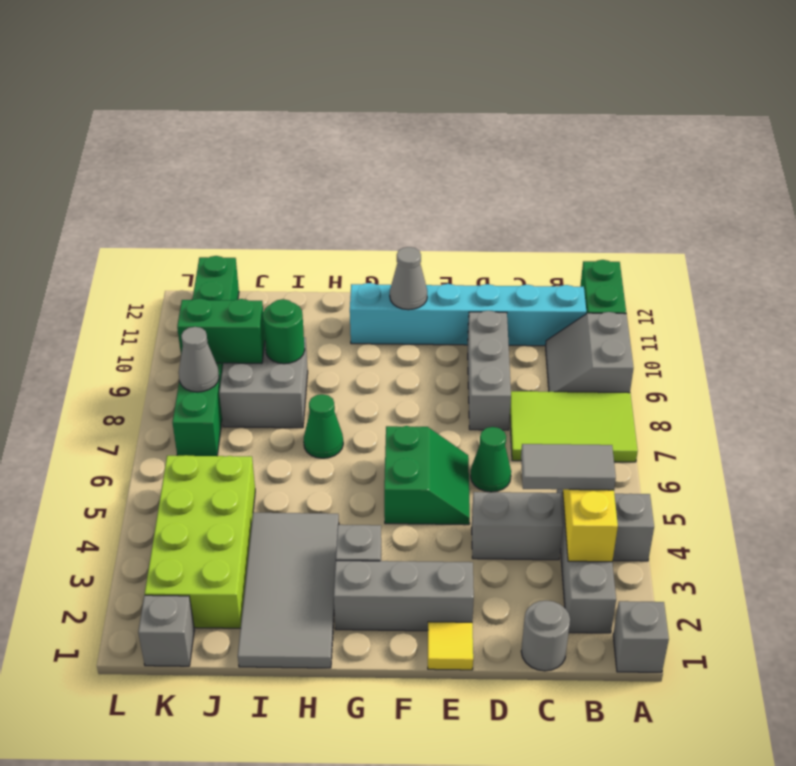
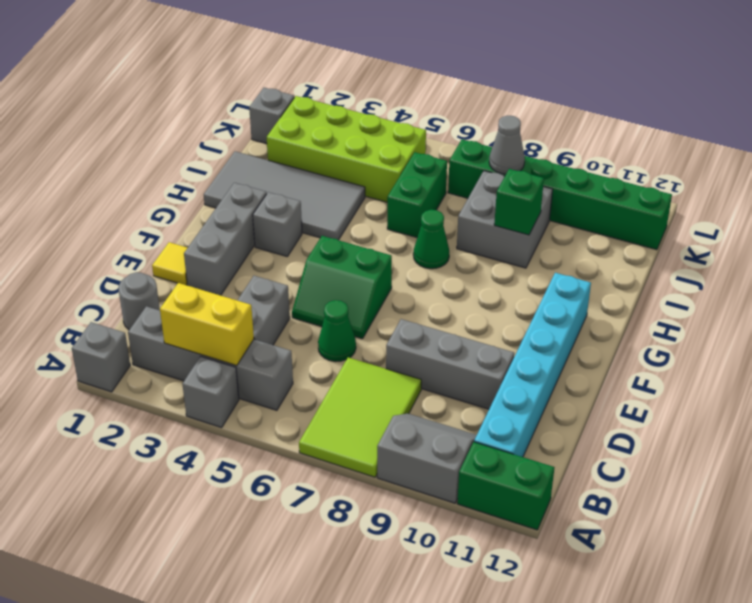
grey tile B4:C4 level 3 -> none
grey cone F11 level 2 -> none
green round brick I9 level 2 -> green brick I9 level 2
green brick J9:K9 level 2 -> green brick I6:J6 level 1

